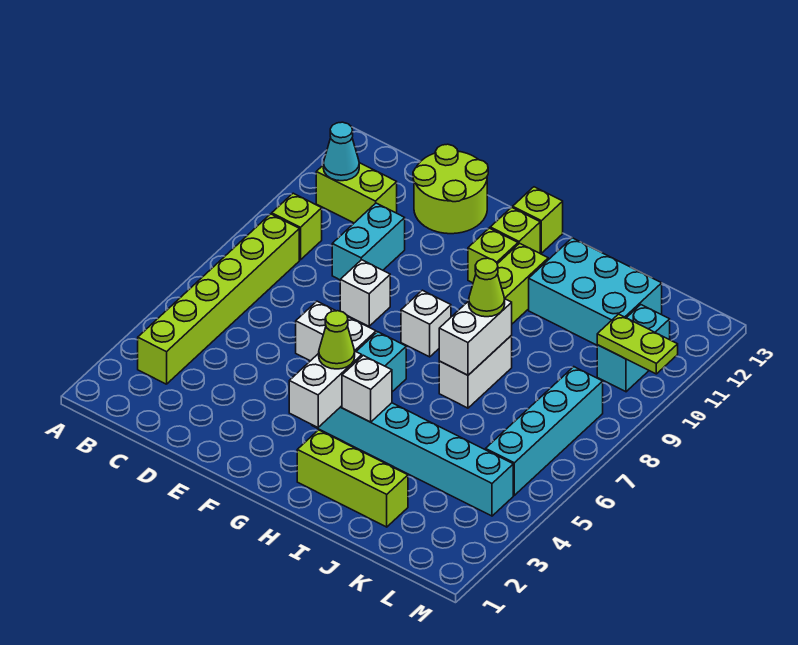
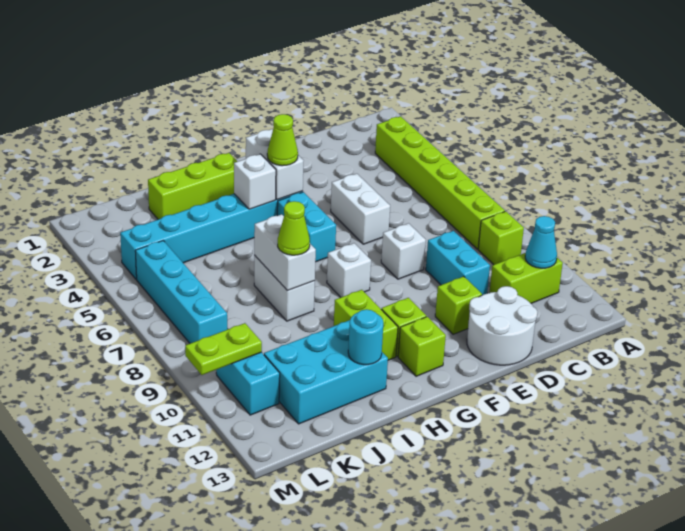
lime round brick D12:E13 level 1 -> white round brick D12:E13 level 1
white brick E6:F6 level 1 -> white brick E5:E6 level 1
lime brick G13 level 1 -> lime brick E11 level 1
none -> cyan round brick I12 level 2

